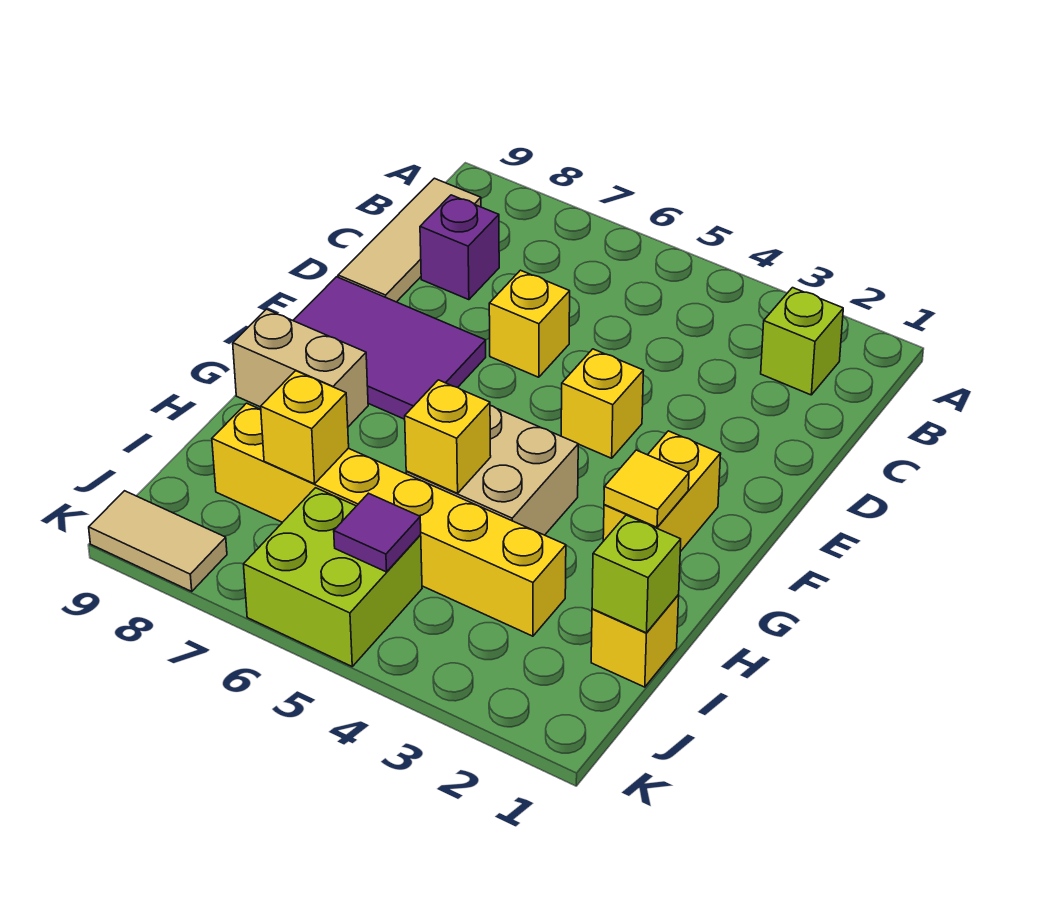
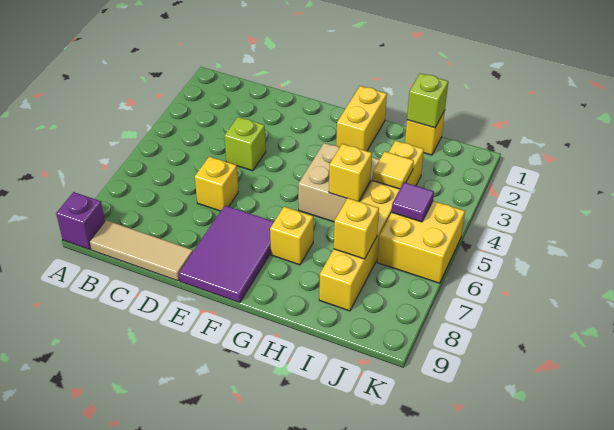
lime brick B2 level 1 -> lime brick D4 level 1
purple brick C8 level 1 -> purple brick A9 level 1
yellow brick E4 level 1 -> yellow brick G7 level 1
yellow brick F2:G2 level 1 -> yellow brick G1:G2 level 1
yellow tile G2 level 2 -> yellow tile I4 level 2
tan brick G8:G9 level 1 -> none
lime brick J5:K6 level 1 -> yellow brick J5:K6 level 1
tan tile K8:K9 level 1 -> none

